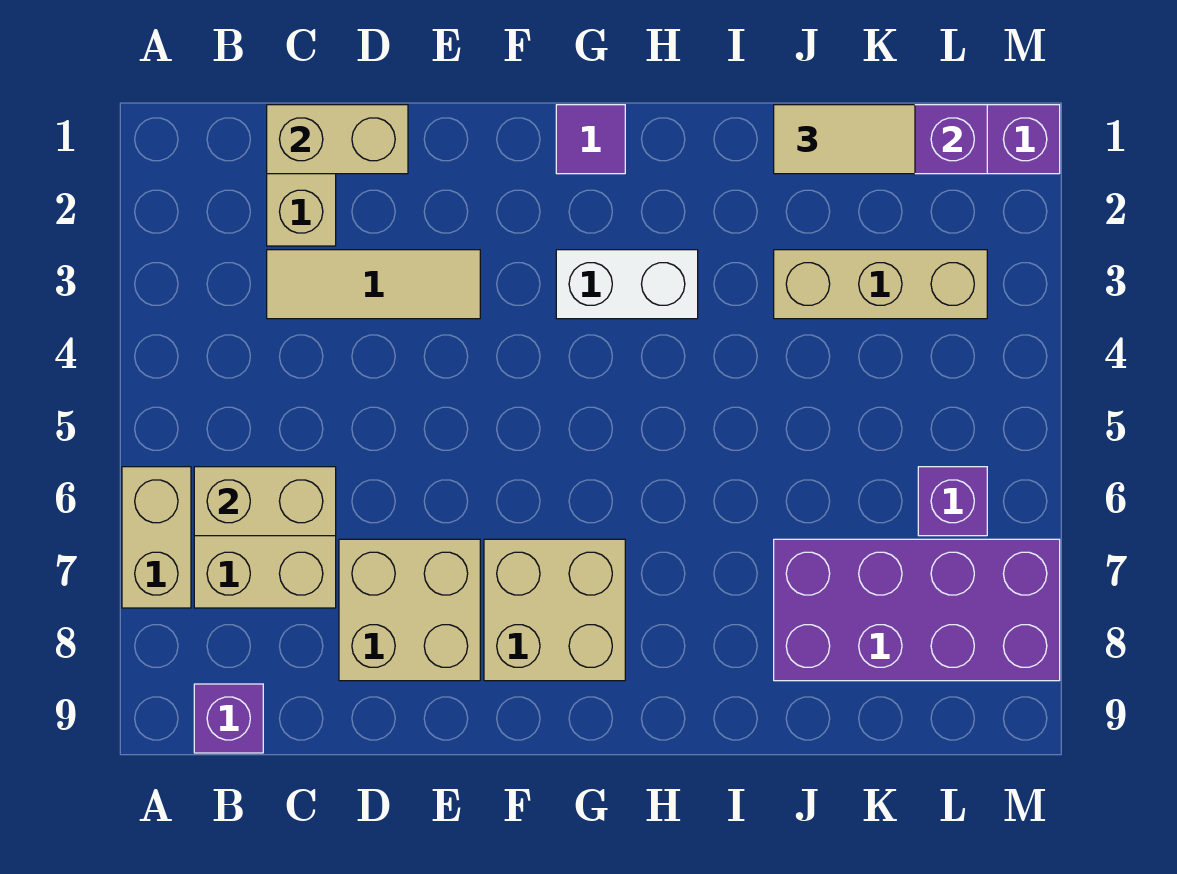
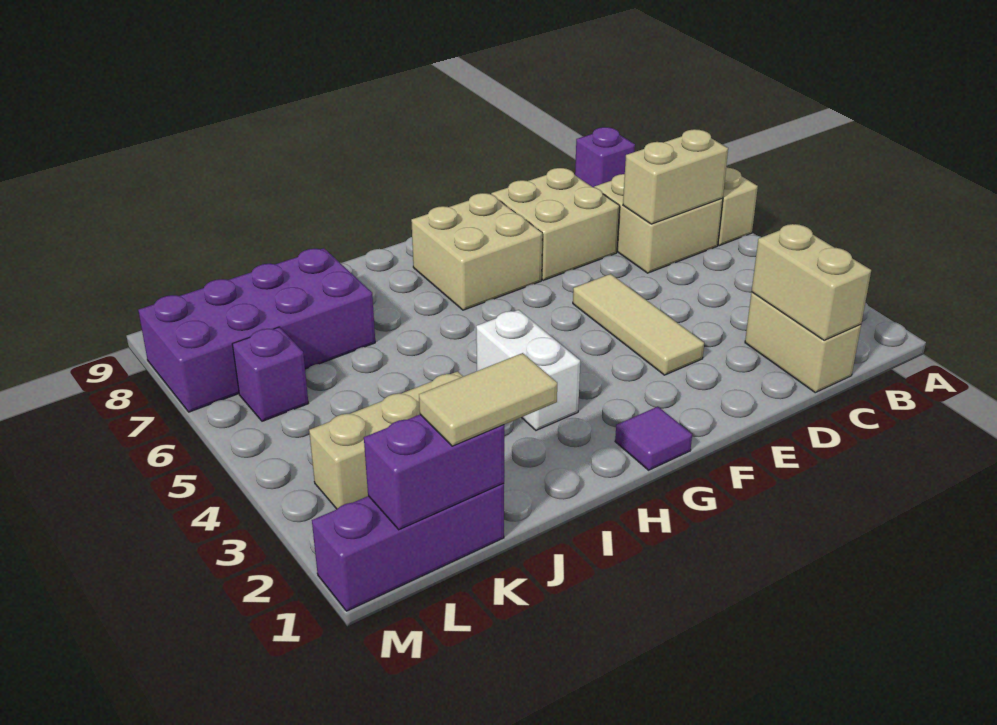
tan brick C1:D1 level 2 -> tan brick C1:C2 level 2
tan tile C3:E3 level 1 -> tan tile E3:E5 level 1
white brick G3:H3 level 1 -> white brick H3:H4 level 1

